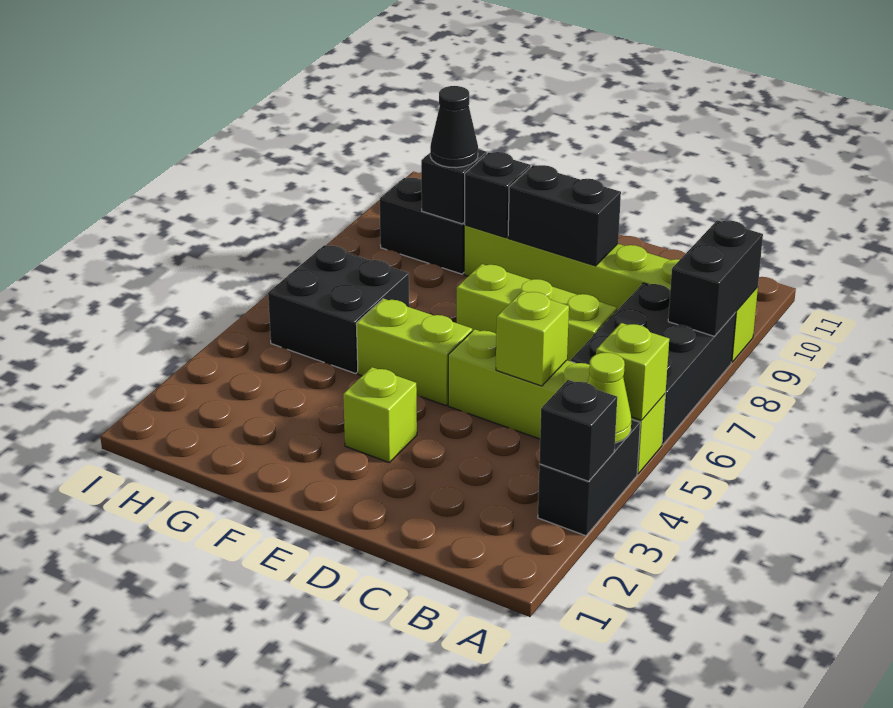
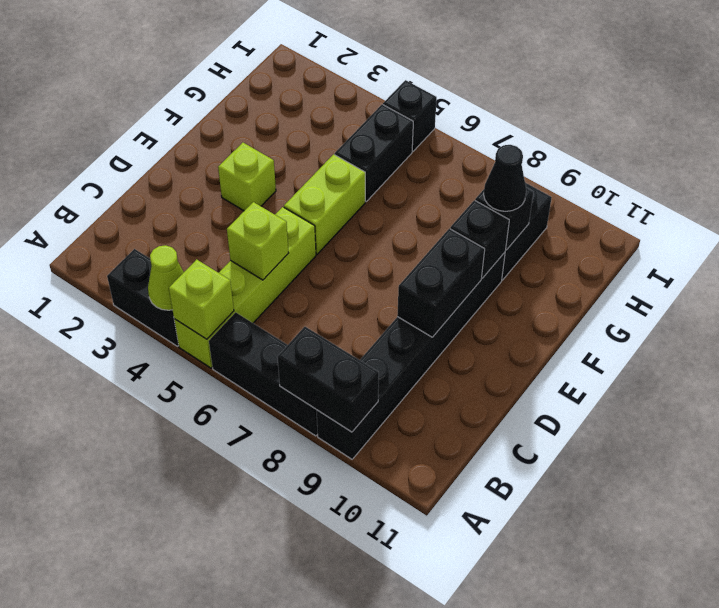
black brick A3 level 2 -> black brick I5 level 1
black brick A6:B8 level 1 -> black brick A6:A8 level 1
lime brick A9:F9 level 1 -> black brick A9:F9 level 1
lime brick C7:E7 level 1 -> none
black brick G5:H6 level 1 -> black brick G5:H5 level 1

